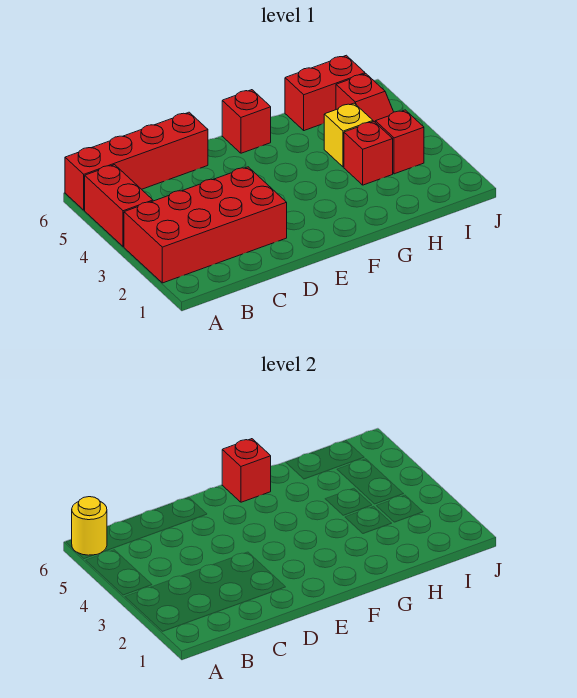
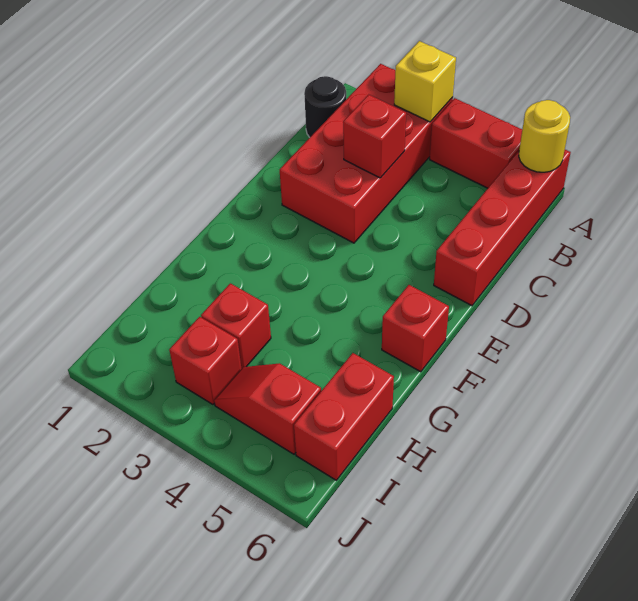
none -> black round brick B1 level 1
red brick F6 level 2 -> red brick C3 level 2
yellow brick H4 level 1 -> yellow brick A3 level 2

